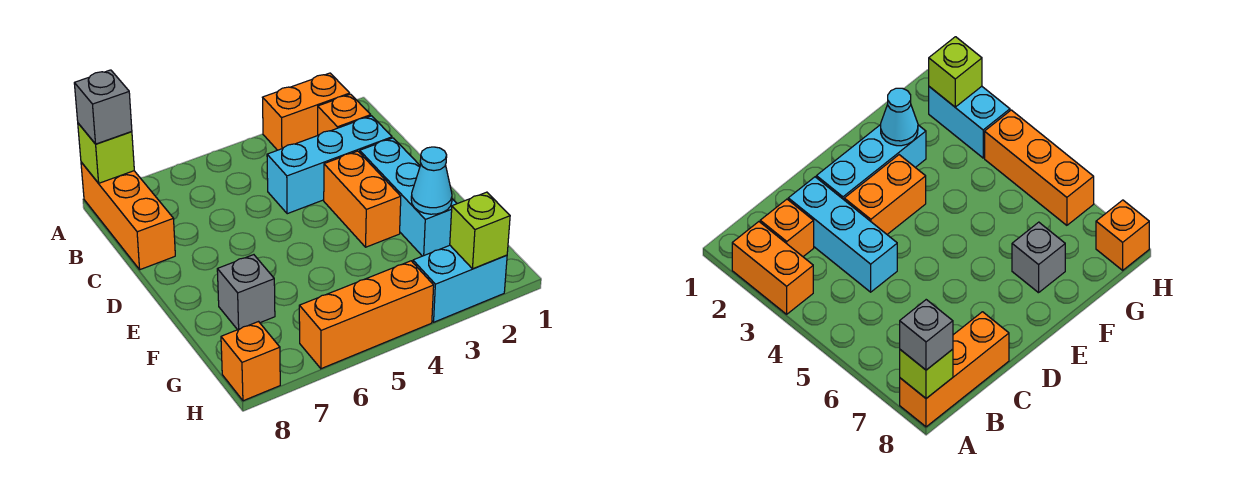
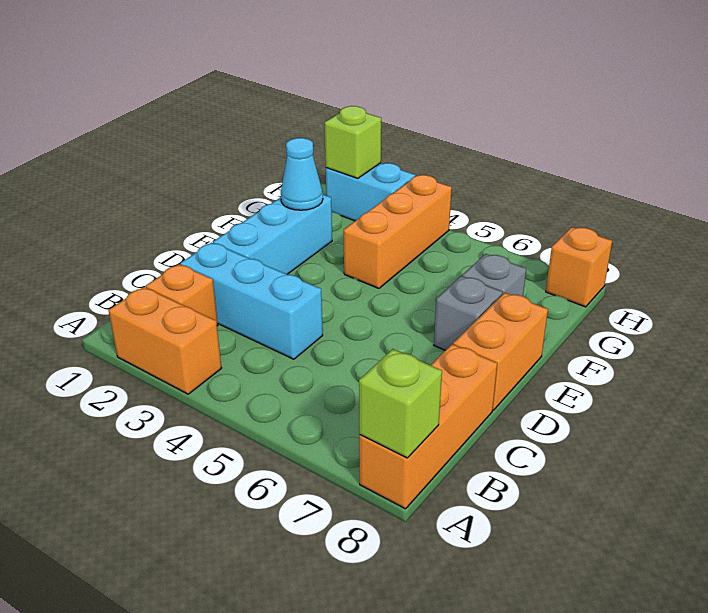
grey brick A8 level 3 -> grey brick E7 level 1
orange brick D3:E3 level 1 -> orange brick D8:E8 level 1
orange brick H4:H6 level 1 -> orange brick F4:H4 level 1

